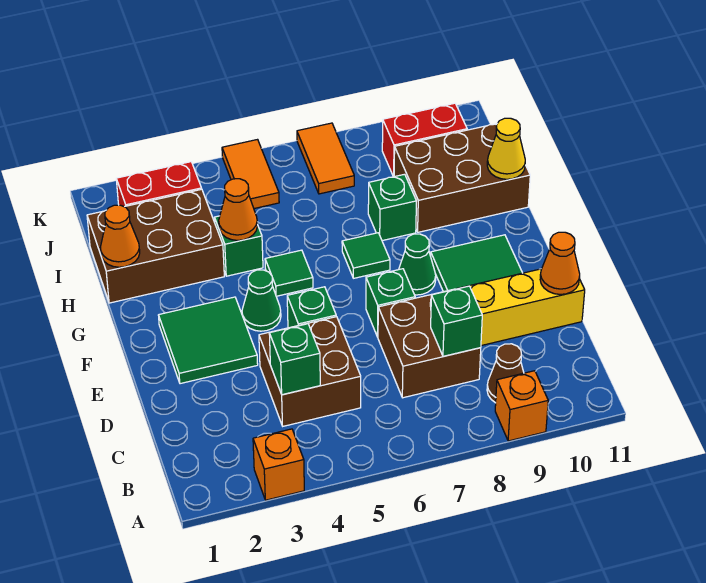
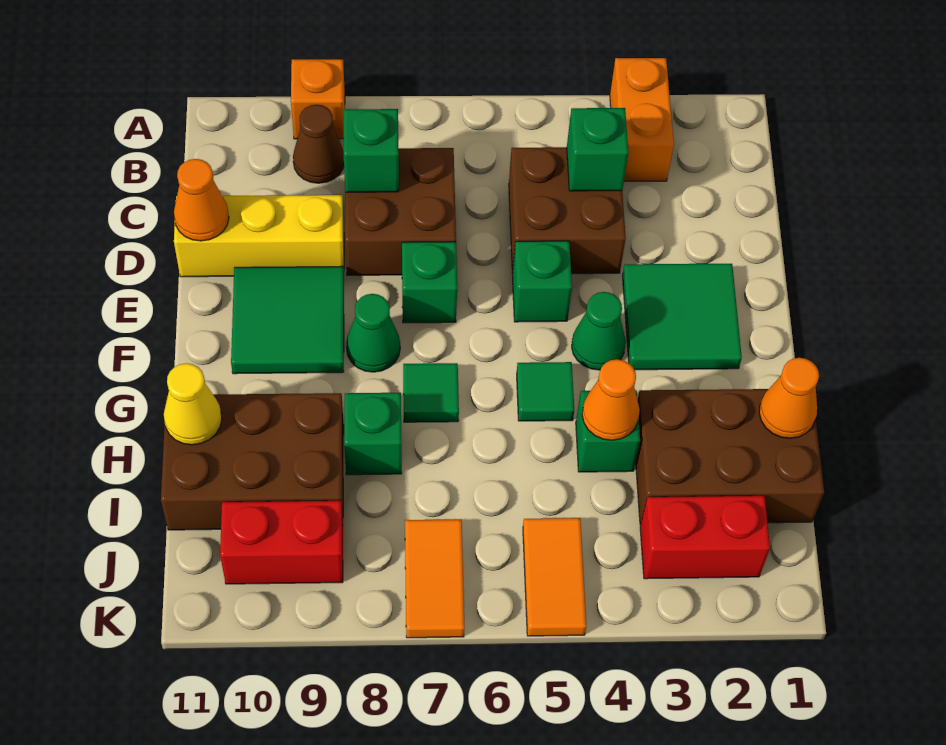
orange brick A3 level 1 -> orange brick A3:B3 level 1

